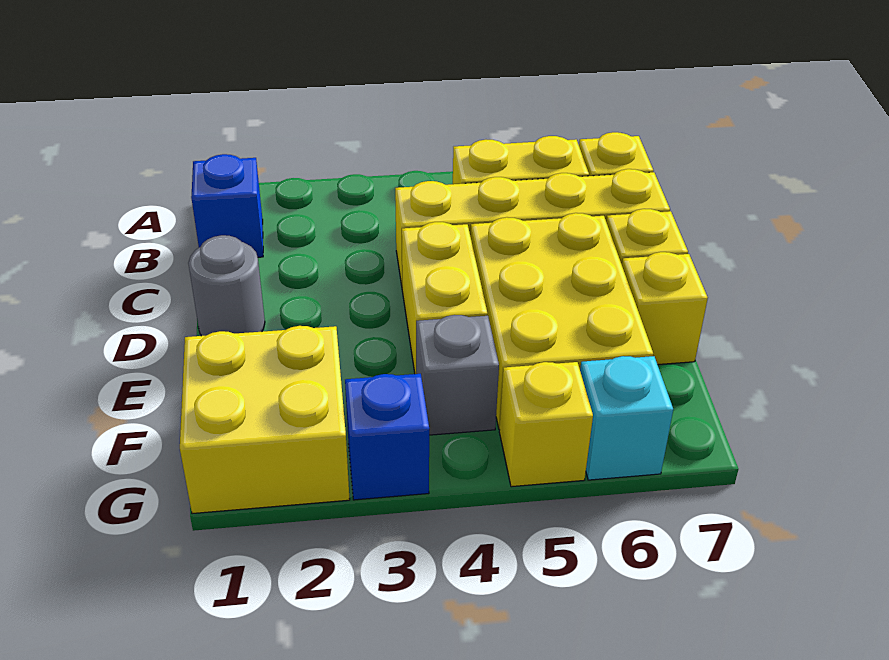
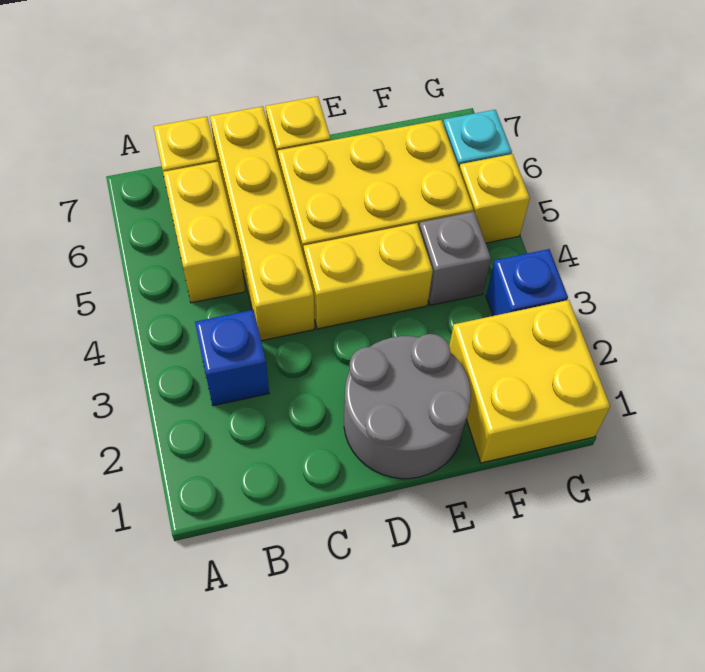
blue brick B1 level 1 -> blue brick B3 level 1
grey round brick D1 level 1 -> grey round brick D1:E2 level 1
yellow brick E7 level 1 -> none

